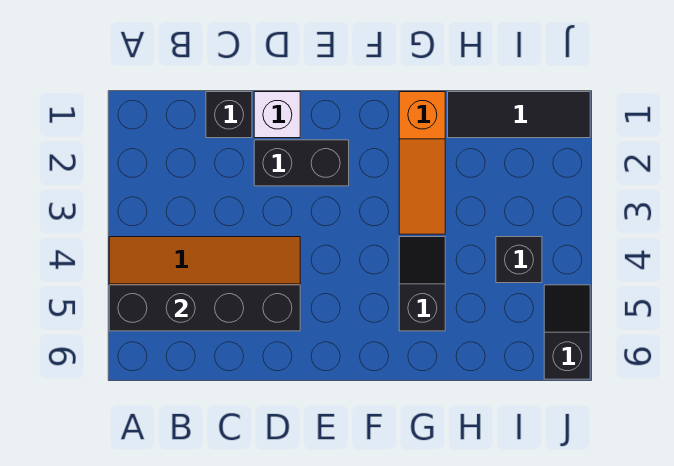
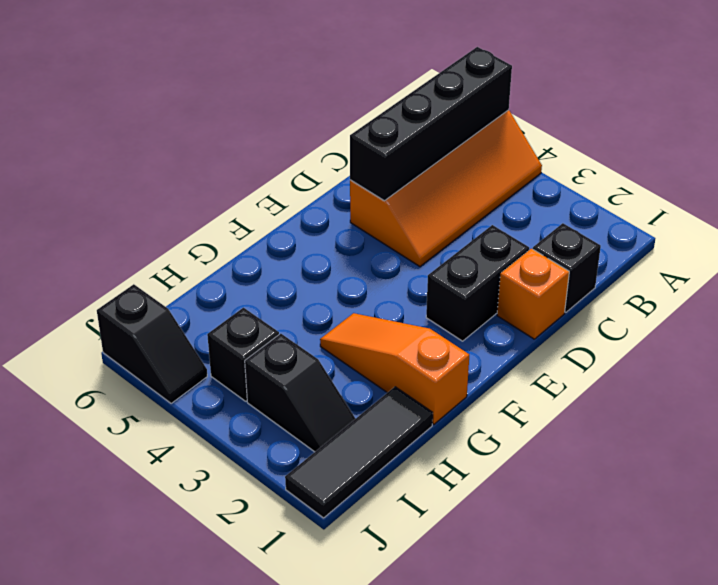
white brick D1 level 1 -> orange brick D1 level 1
black slope G4:G5 level 1 top 5 -> black slope I2:I3 level 1 top 3

